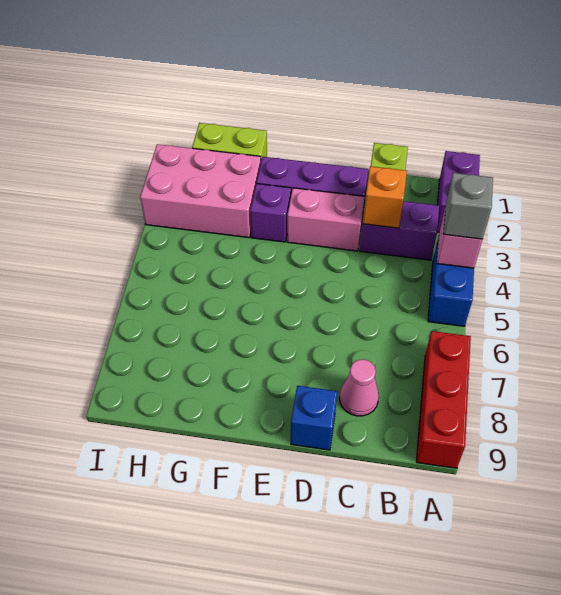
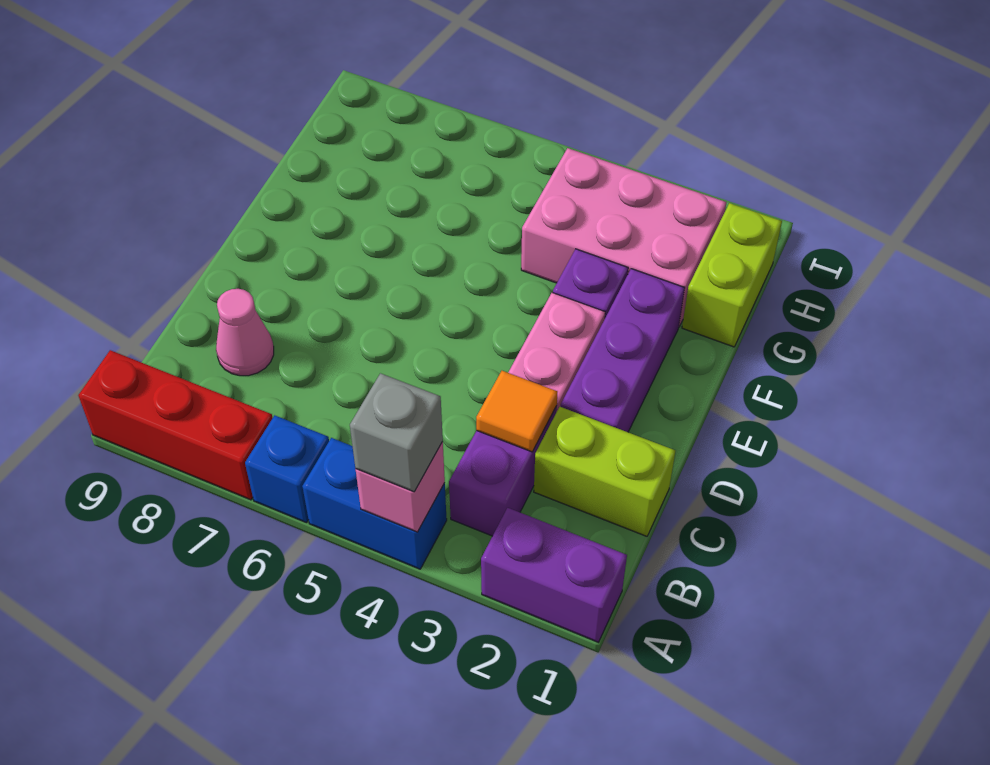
orange brick C3 level 2 -> orange tile C3 level 2
blue brick D9 level 1 -> blue brick A6 level 1
pink brick G2:I3 level 1 -> pink brick G2:H4 level 1

